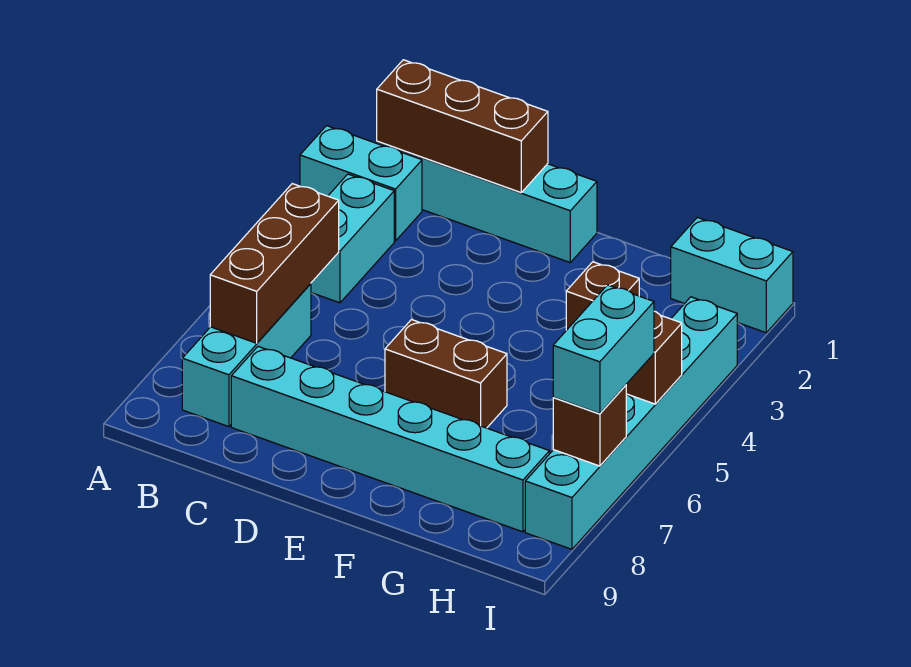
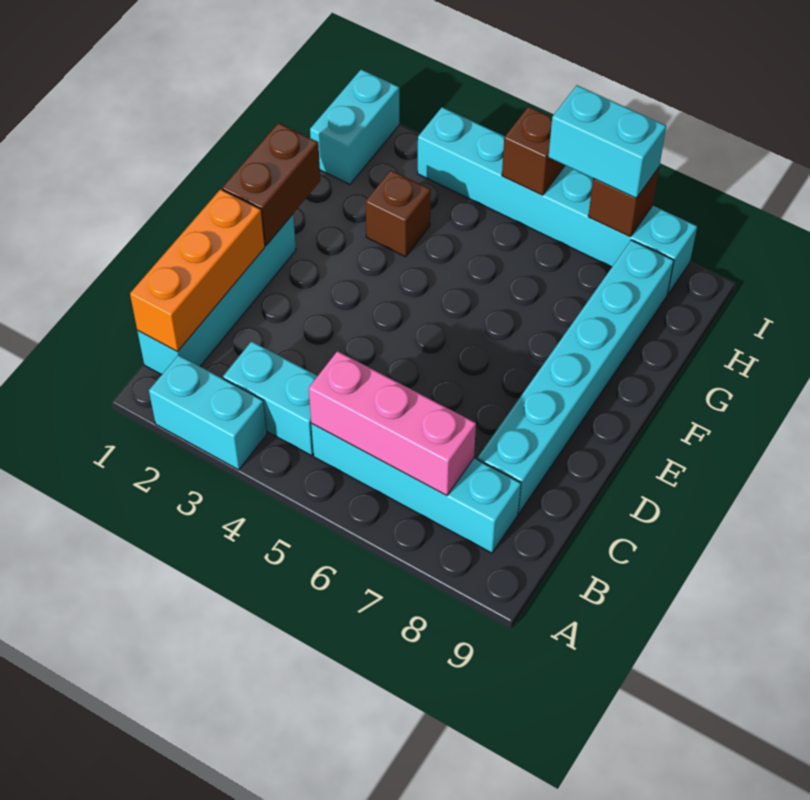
cyan brick A2:B2 level 1 -> cyan brick A2:A3 level 1
brown brick B1:D1 level 2 -> orange brick B1:D1 level 2
brown brick B5:B7 level 2 -> pink brick B5:B7 level 2
cyan brick B6:B8 level 1 -> cyan brick B5:B8 level 1
brown brick E6:F6 level 1 -> brown brick E1:F1 level 2

